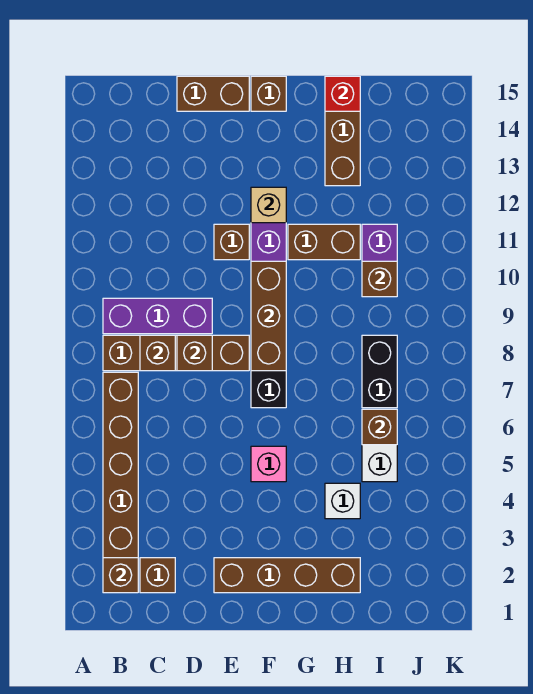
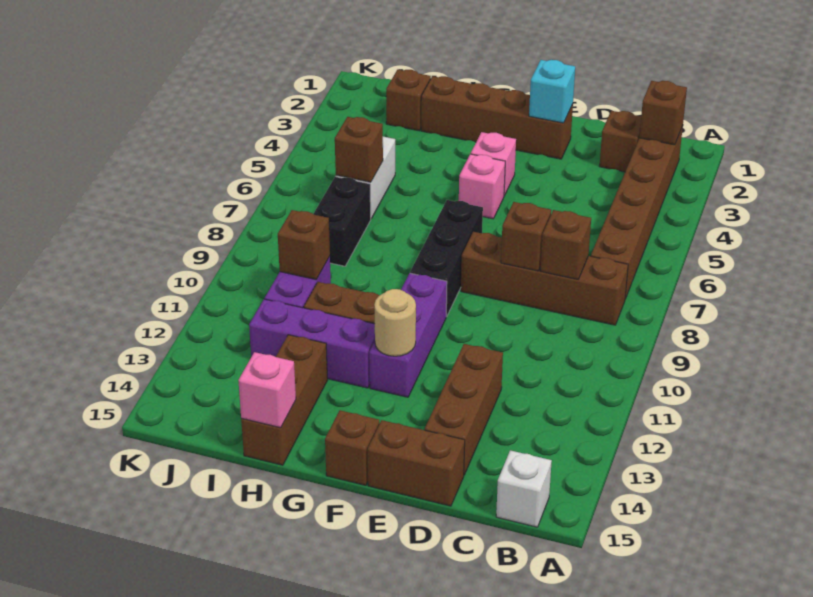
purple brick B9:D9 level 1 -> purple brick G12:I12 level 1
none -> cyan brick E2 level 2
brown brick E11 level 1 -> brown brick I2 level 1
none -> pink brick F4 level 1
brown brick F8:F10 level 2 -> brown brick D12:D14 level 1
tan brick F12 level 2 -> tan round brick F12 level 2
white brick H4 level 1 -> white brick B15 level 1
red brick H15 level 2 -> pink brick H15 level 2

